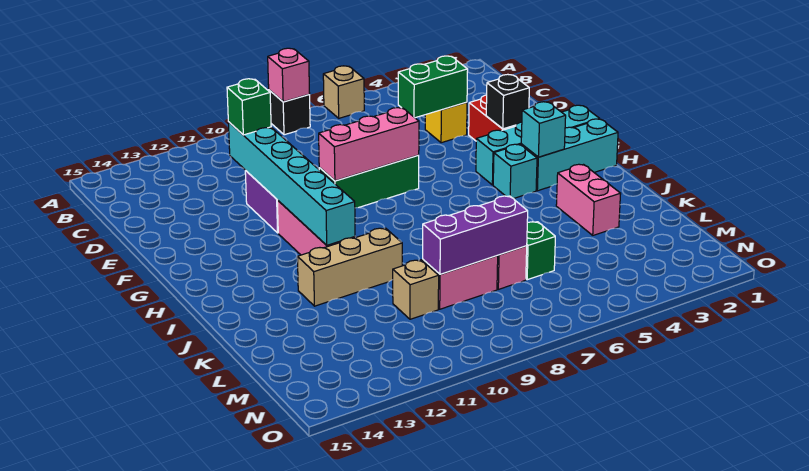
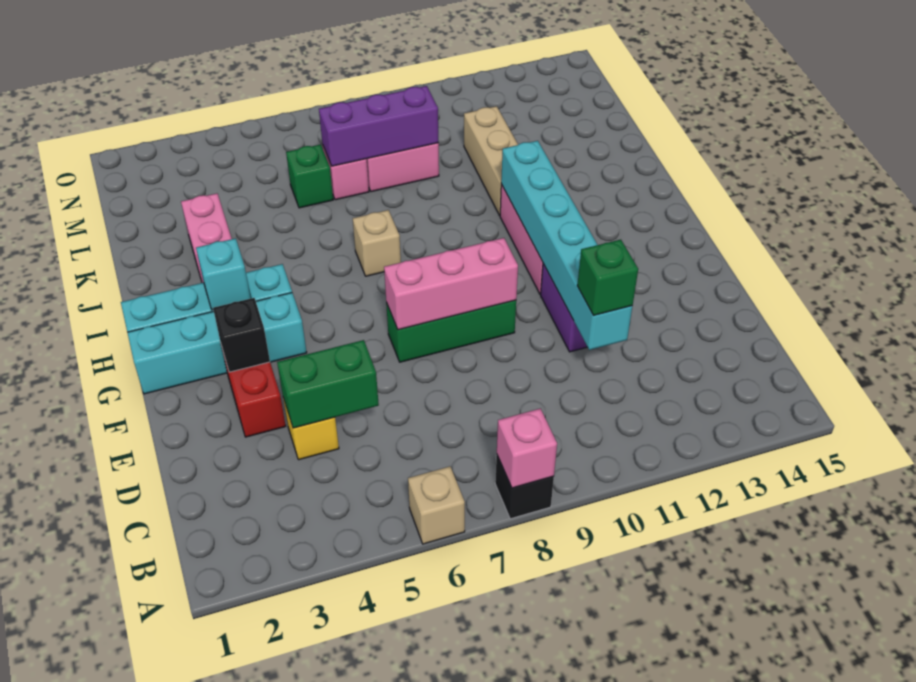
tan brick J10:J12 level 1 -> tan brick J11:L11 level 1
tan brick L10 level 1 -> tan brick I7 level 1

